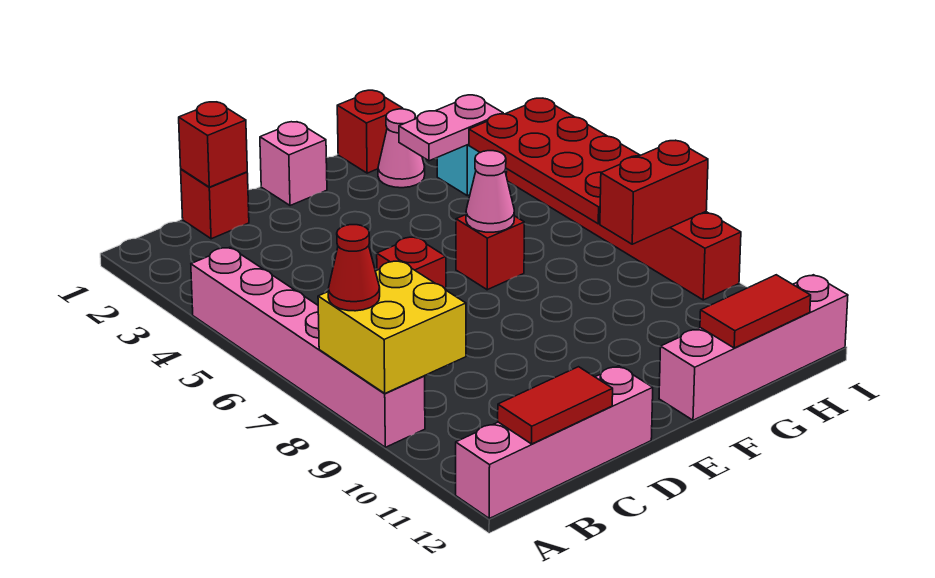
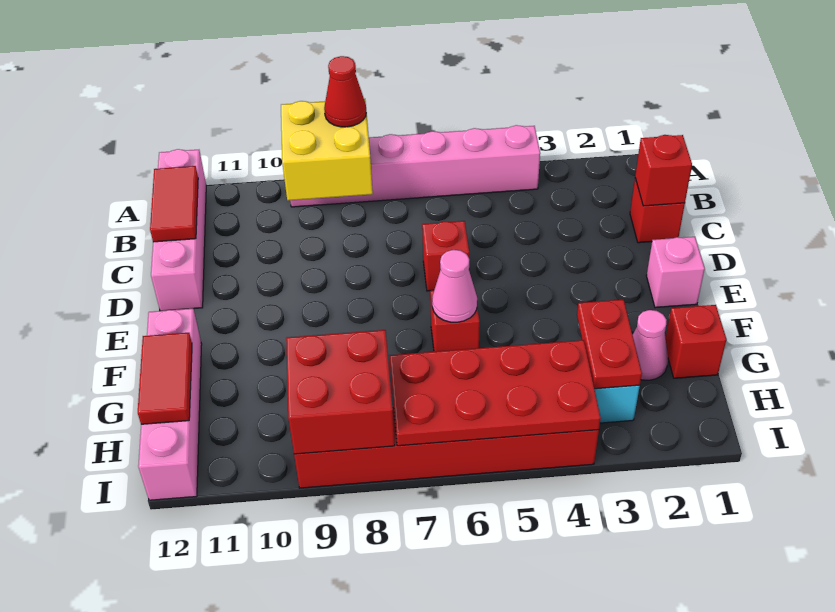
pink plate G3:H3 level 2 -> red plate G3:H3 level 2
red brick H8:I8 level 2 -> red brick H8:I9 level 2

